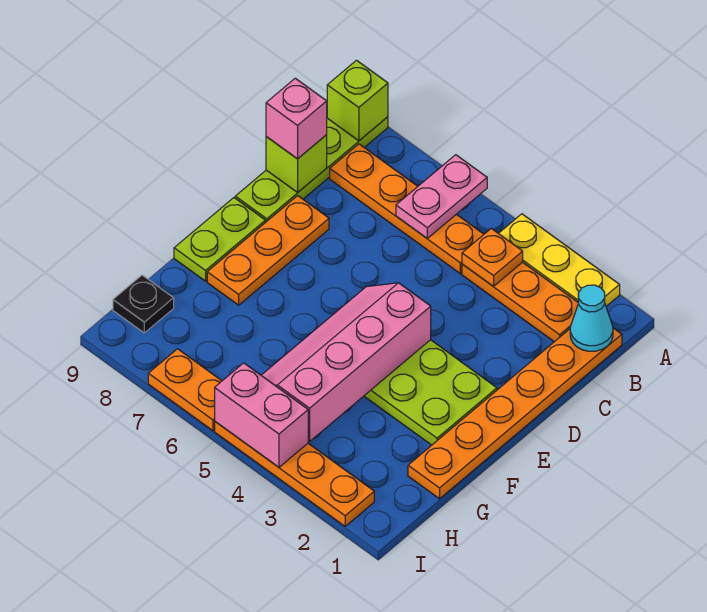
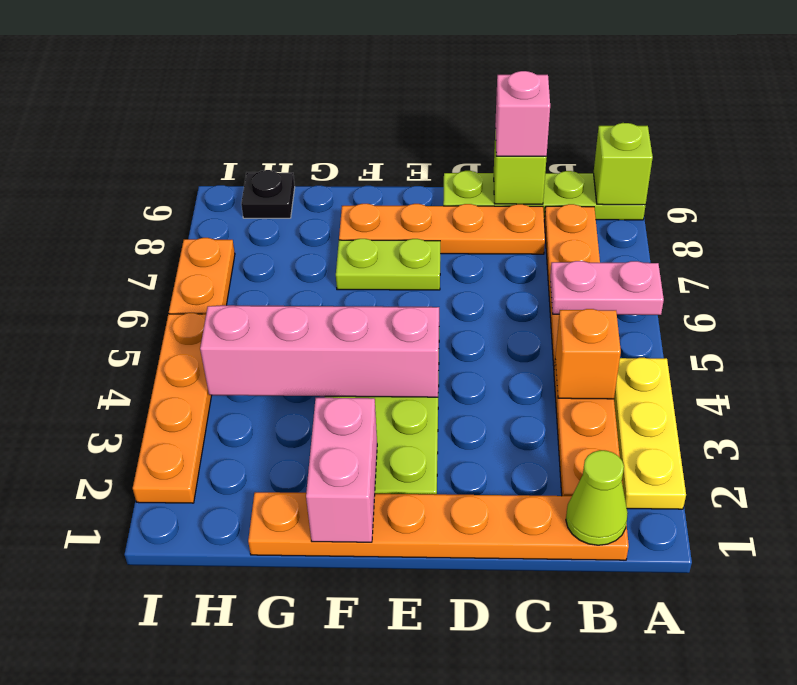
cyan cone B1 level 2 -> lime cone B1 level 2
orange plate B4 level 2 -> orange brick B4 level 2
orange plate D8:F8 level 1 -> orange plate C8:F8 level 1
lime plate E9:F9 level 1 -> lime plate E7:F7 level 1
pink brick I4:I5 level 2 -> pink brick F1:F2 level 2

